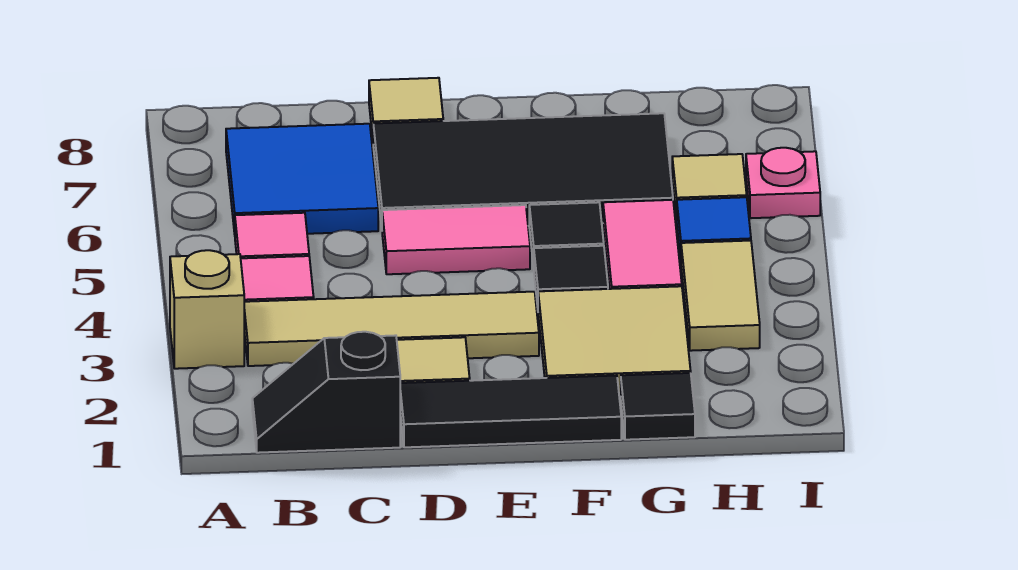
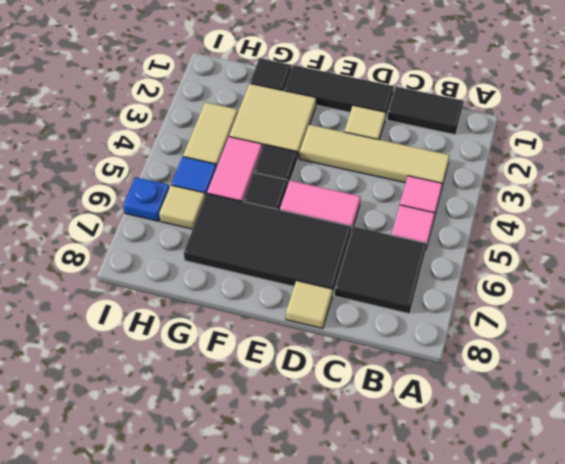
tan brick A3 level 1 -> none
black slope B1:C1 level 1 top C -> black tile B1:C1 level 1
blue tile B6:C7 level 1 -> black tile B6:C7 level 1
pink plate I6 level 1 -> blue plate I6 level 1

